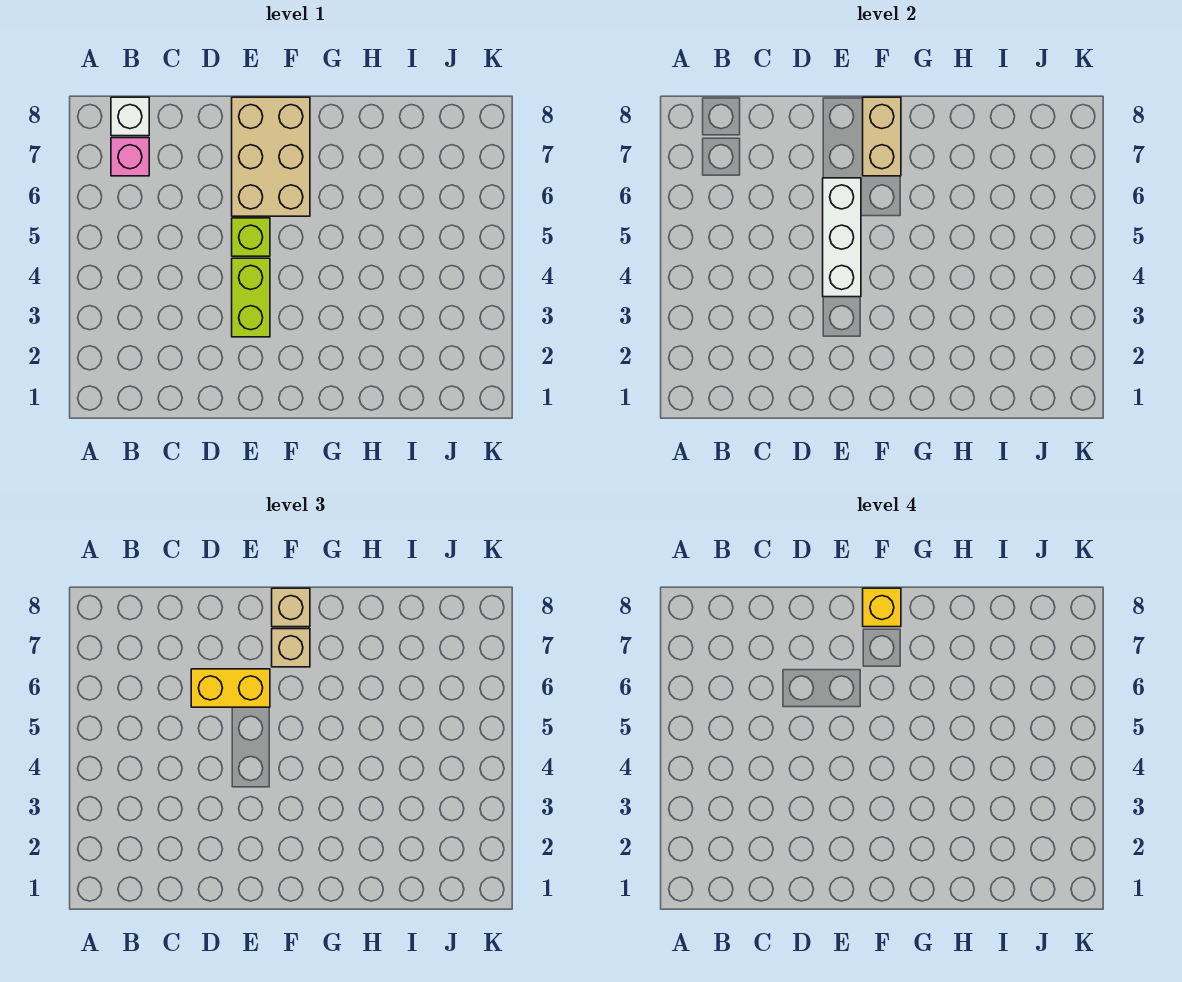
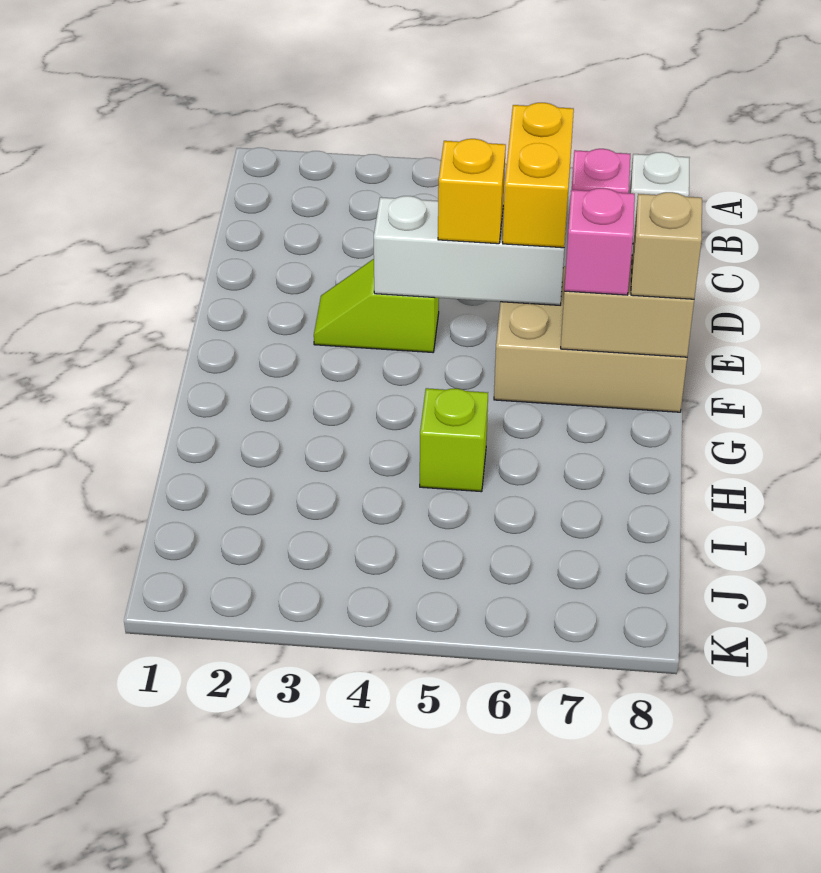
lime brick E3:E4 level 1 -> lime slope E3:E4 level 1 top 4
lime brick E5 level 1 -> lime brick H5 level 1
tan brick F7 level 3 -> pink brick F7 level 3
yellow brick F8 level 4 -> yellow brick E5 level 3

